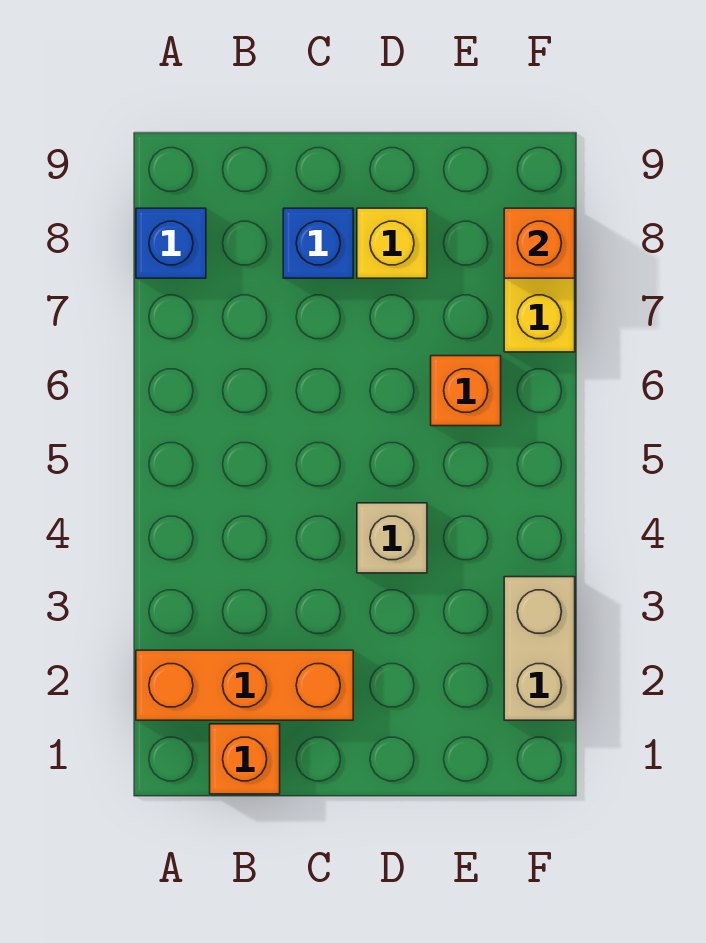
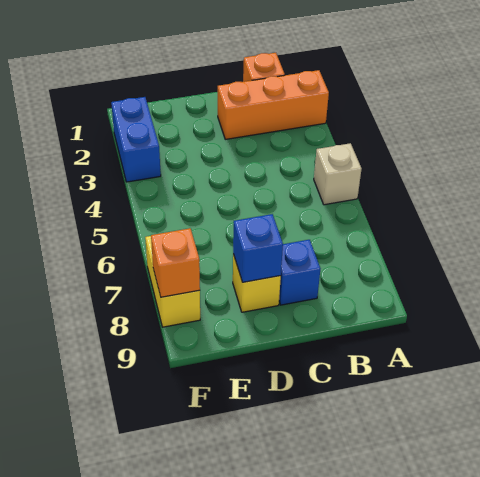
blue brick A8 level 1 -> blue brick D8 level 2
tan brick D4 level 1 -> tan brick A5 level 1
orange brick E6 level 1 -> none
tan brick F2:F3 level 1 -> blue brick F2:F3 level 1

